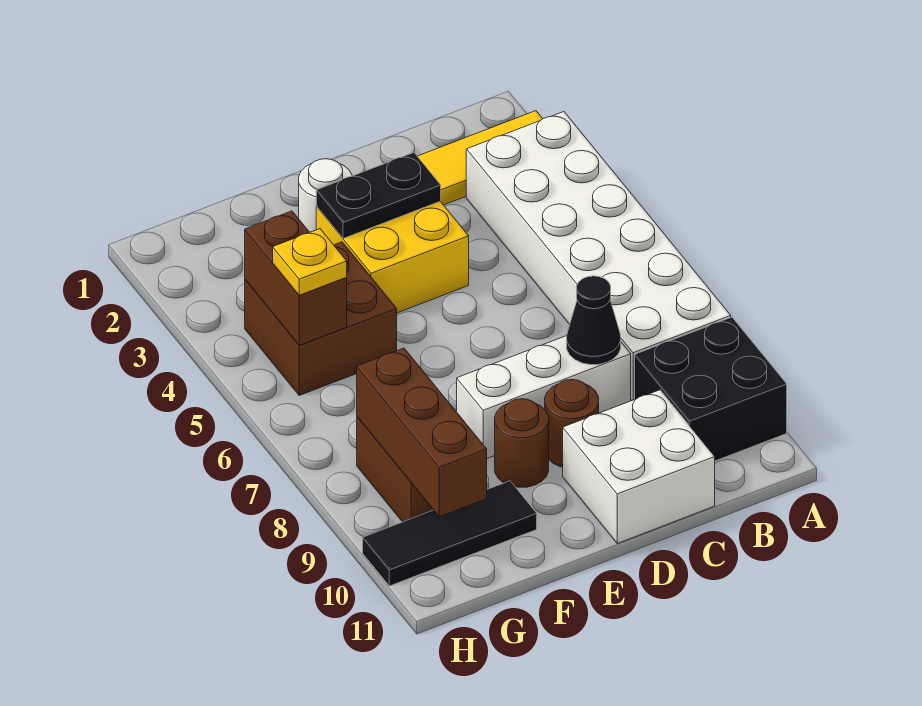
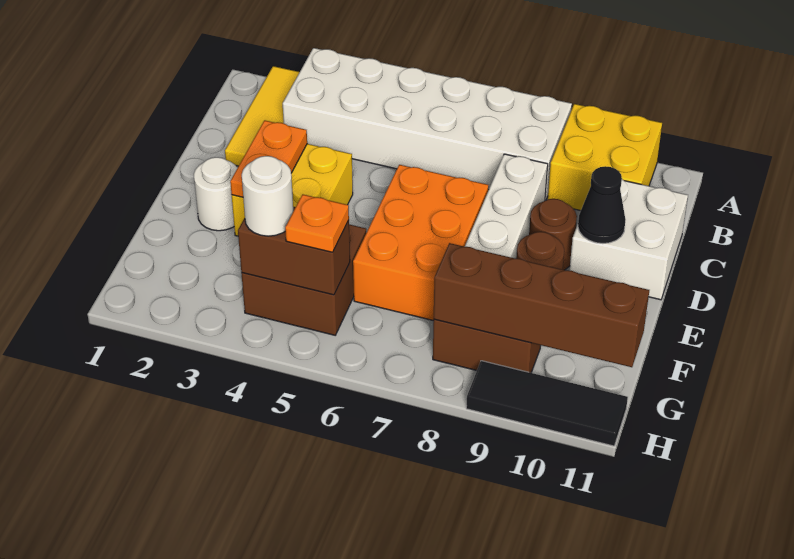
black brick A9:B10 level 1 -> yellow brick A9:B10 level 1
black cone C8 level 2 -> black cone D10 level 2
black plate D3:E3 level 2 -> orange plate D3:E3 level 2
none -> orange brick D6:F7 level 1
black tile F10:H10 level 1 -> black tile H9:H11 level 1
none -> white round brick G4 level 3
yellow plate G5 level 3 -> orange plate G5 level 3
brown brick G8:G10 level 2 -> brown brick G8:G11 level 2

